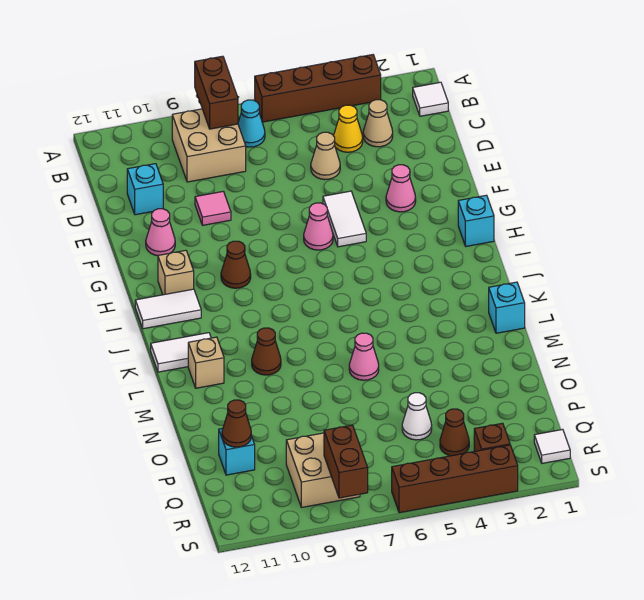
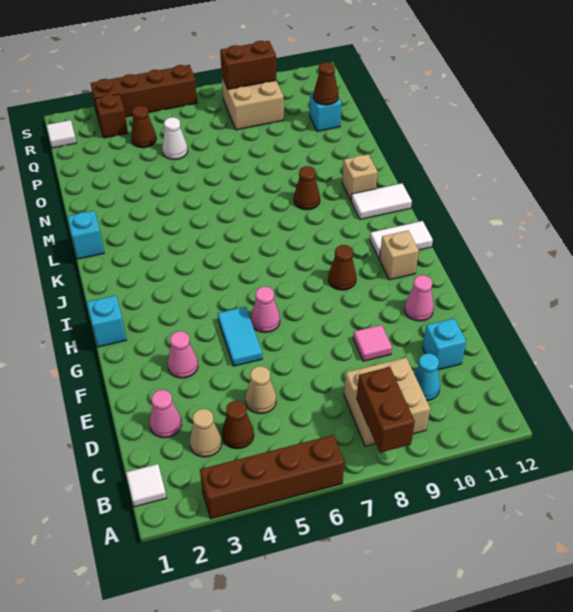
cyan cone B7 level 1 -> cyan cone C10 level 1
yellow cone C4 level 1 -> brown cone C4 level 1
white tile F5:G5 level 1 -> cyan tile F5:G5 level 1
pink cone M6 level 1 -> pink cone D2 level 1
brown brick R8:S8 level 2 -> brown brick R8:R9 level 2

